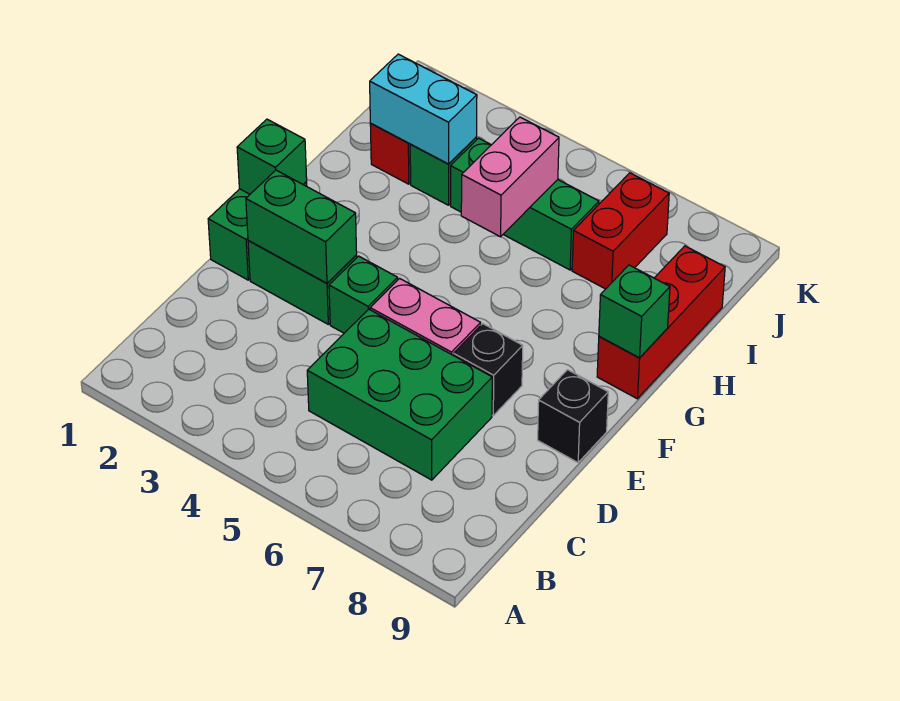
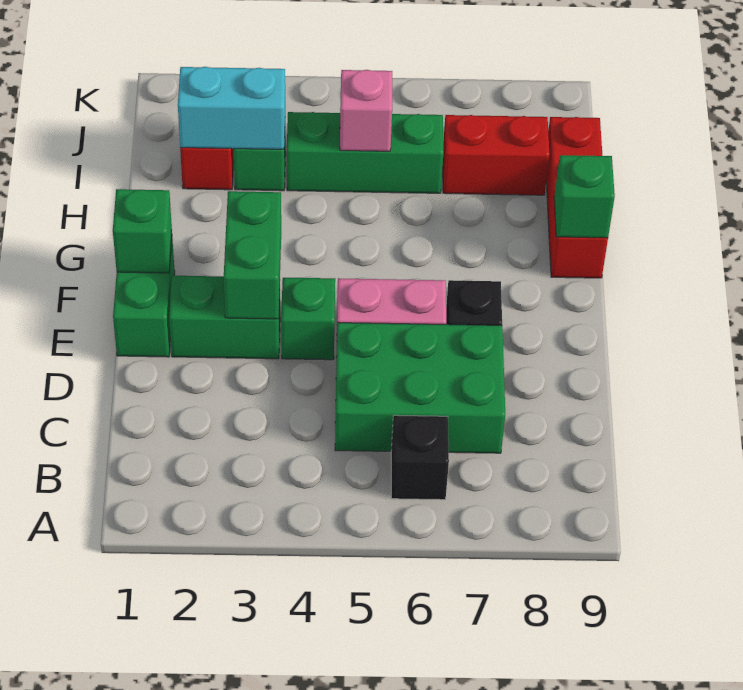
green brick E2:E3 level 2 -> green brick E3:F3 level 2
black brick E9 level 1 -> black brick B6 level 1
pink brick H5:I5 level 2 -> pink brick I5 level 2
red brick I7:J7 level 1 -> red brick I7:I8 level 1

